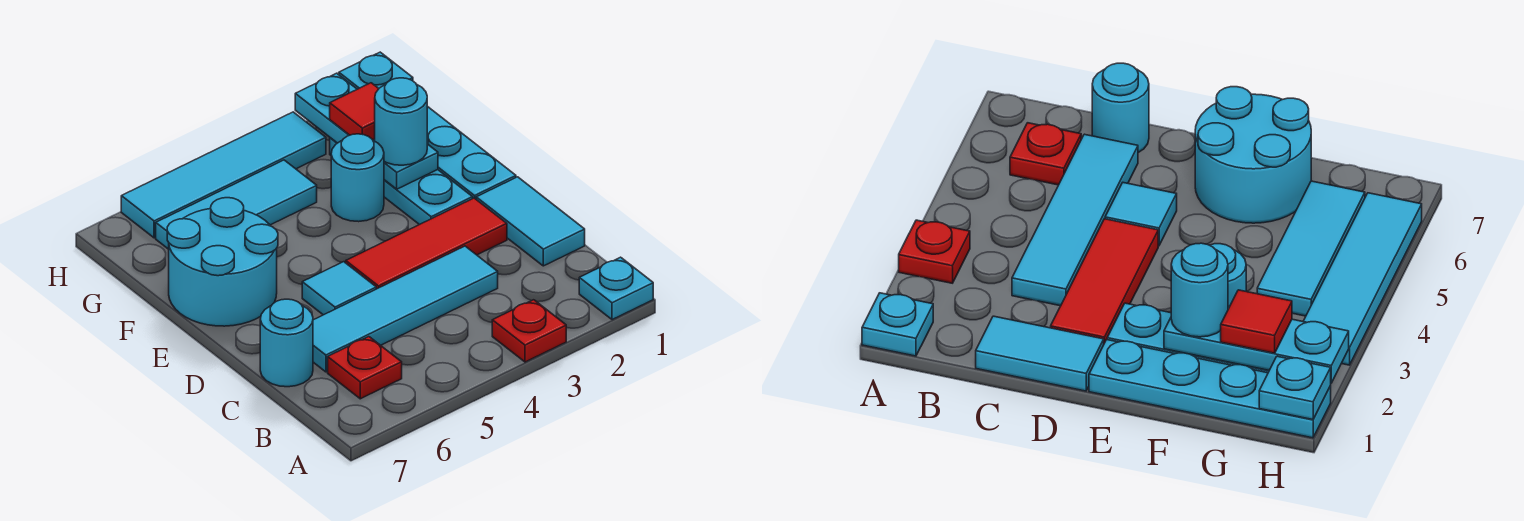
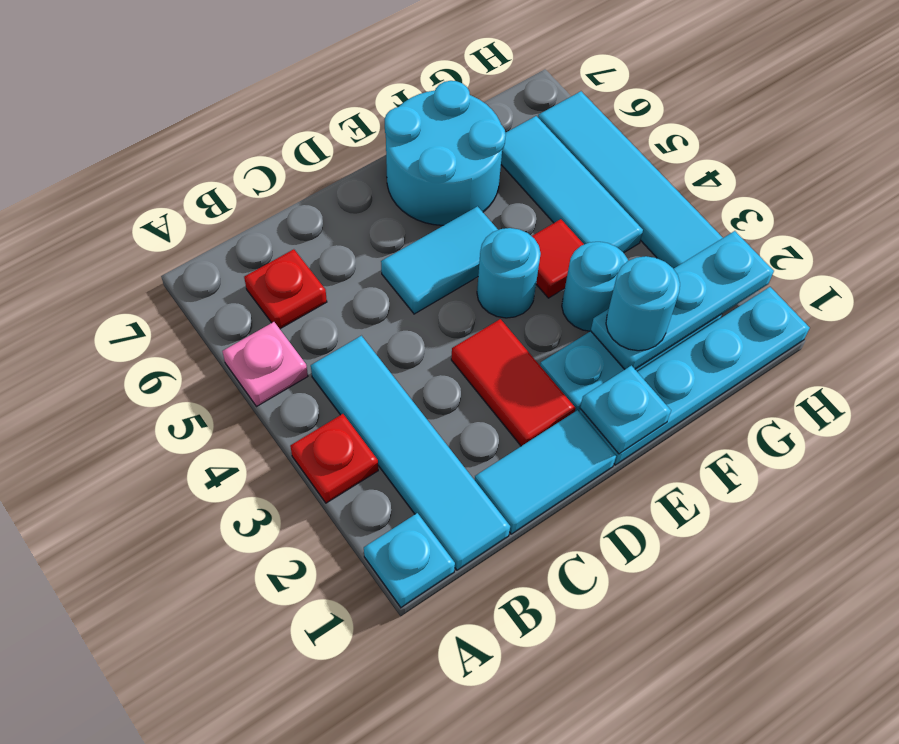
none -> pink plate A5 level 1
cyan tile C3:C6 level 1 -> cyan tile B1:B4 level 1
cyan round brick C7 level 1 -> cyan round brick E4 level 1
red tile D2:D4 level 1 -> red tile D2:D3 level 1
cyan tile D5 level 1 -> cyan tile D5:E5 level 1
red tile G2 level 3 -> red tile F4 level 1
cyan plate H1 level 2 -> cyan plate E1 level 2

